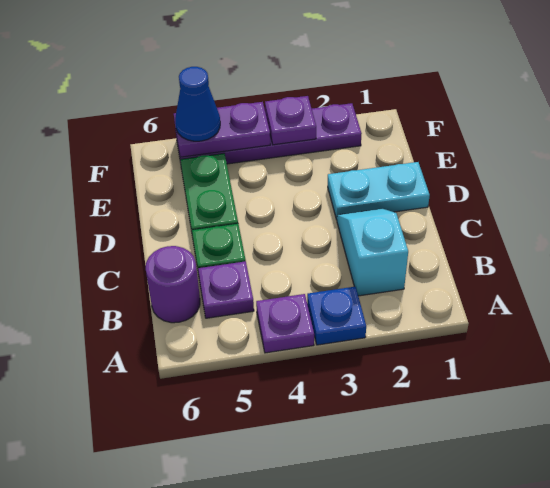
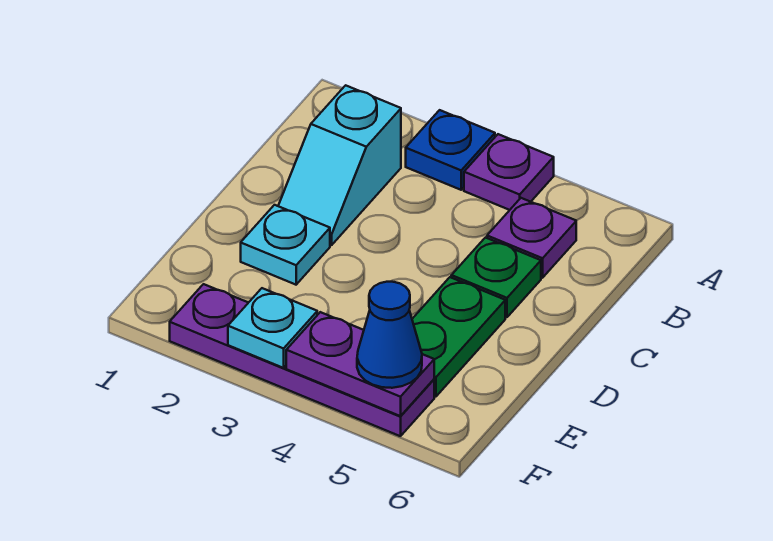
purple round brick B6 level 1 -> none
cyan plate D1:D2 level 1 -> cyan plate D2 level 1
purple plate F3 level 2 -> cyan plate F3 level 2

